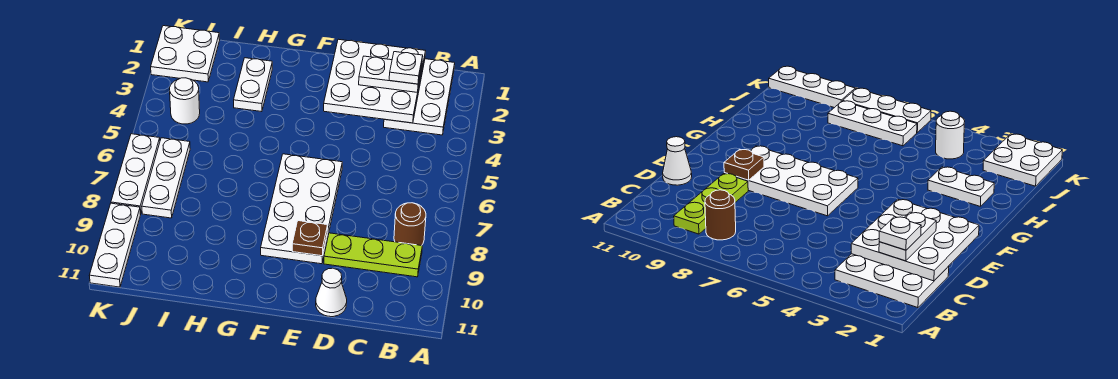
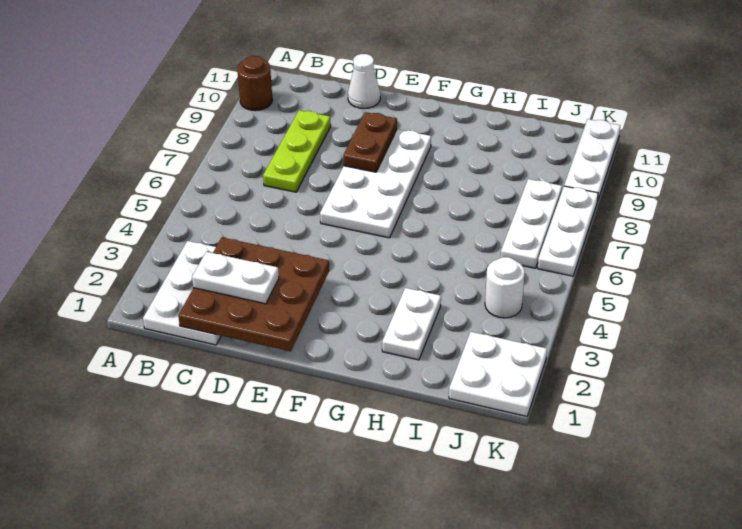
brown round brick B8 level 1 -> brown round brick A10 level 1
lime plate B9:D9 level 1 -> lime plate C7:C9 level 1
white plate C1:E3 level 2 -> brown plate C1:E3 level 2
white plate C2 level 4 -> none
brown plate E9 level 2 -> brown plate E8:E9 level 2

